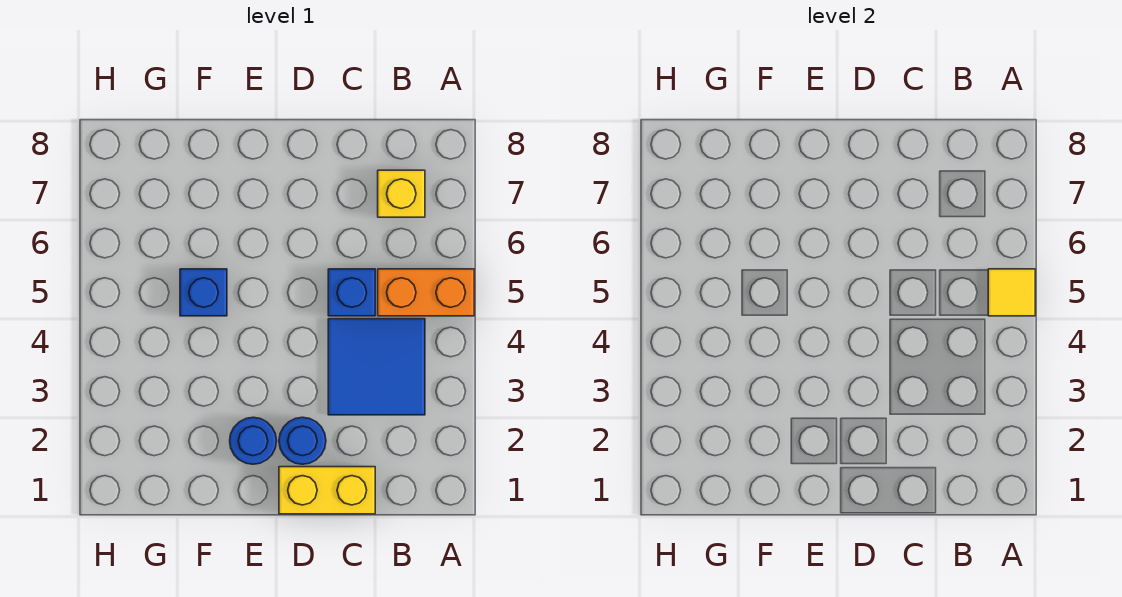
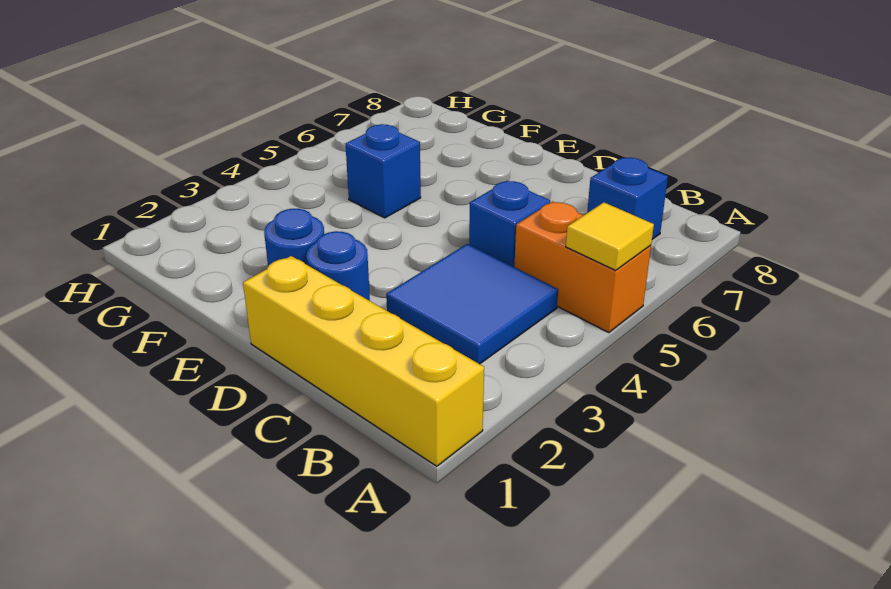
yellow brick B7 level 1 -> blue brick B7 level 1
yellow brick C1:D1 level 1 -> yellow brick A1:D1 level 1

